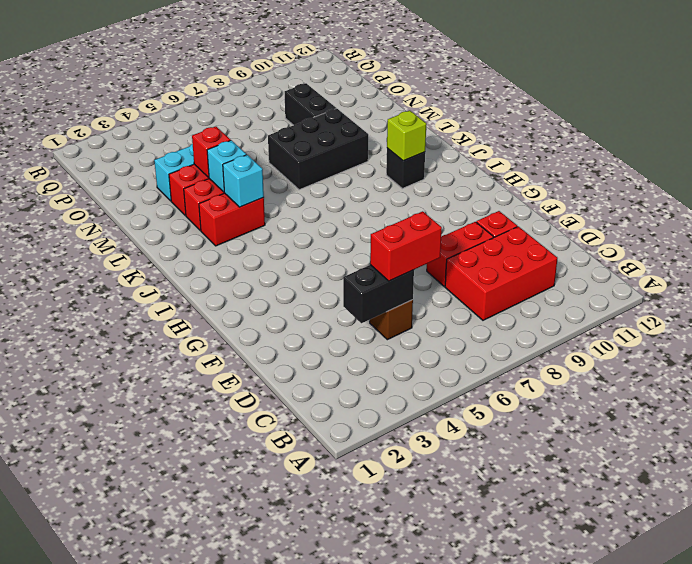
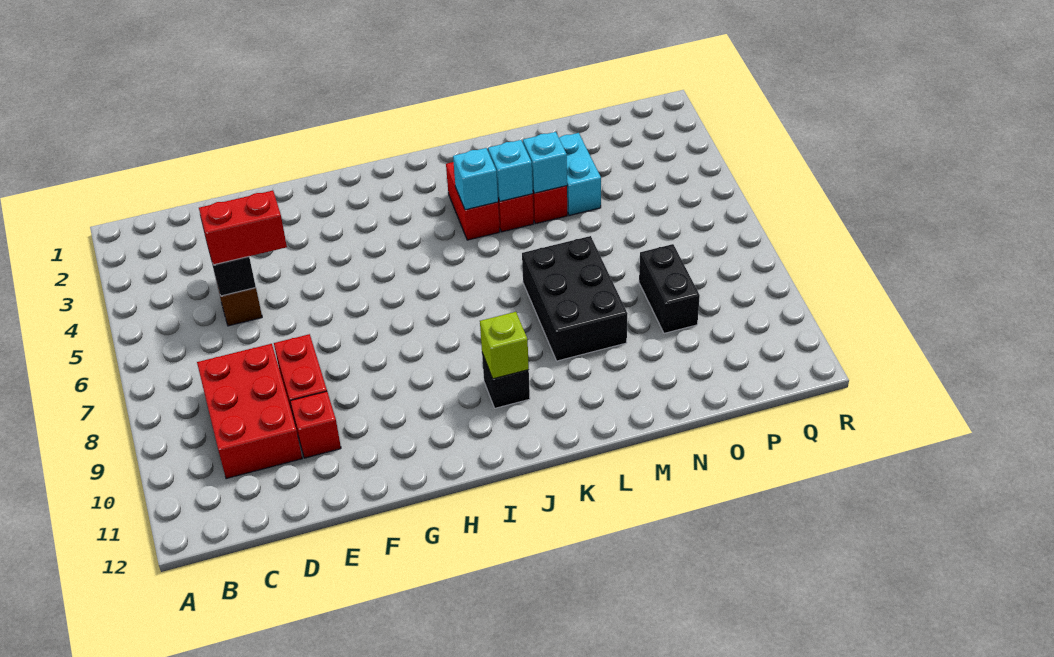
red brick D5:D6 level 3 -> red brick D5:E5 level 3
red brick M4 level 2 -> cyan brick M4 level 2
black brick N9:O9 level 1 -> black brick O8:O9 level 1

